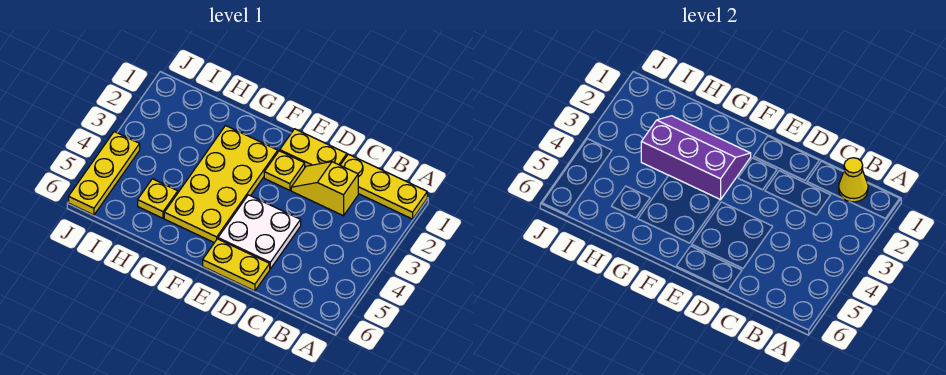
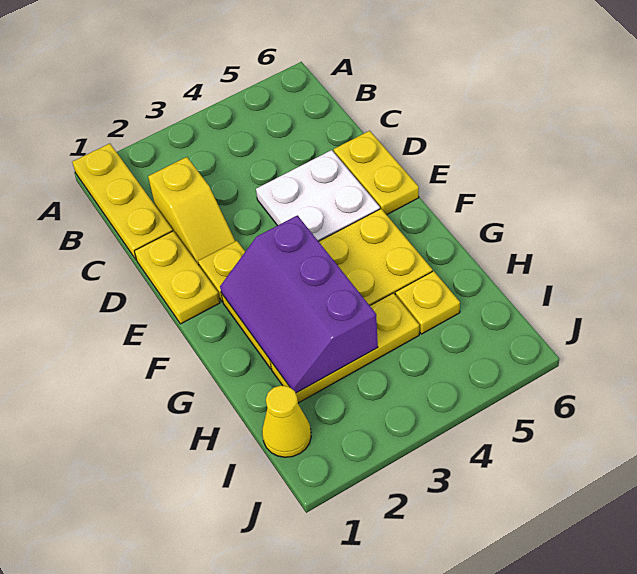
yellow cone B1 level 2 -> yellow cone I1 level 1
yellow plate J4:J6 level 1 -> yellow plate H2:H4 level 1

